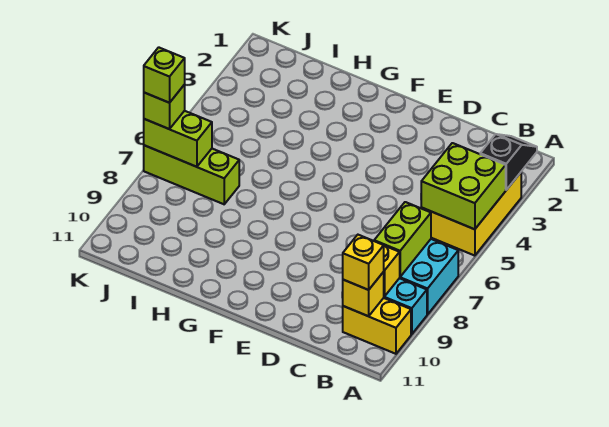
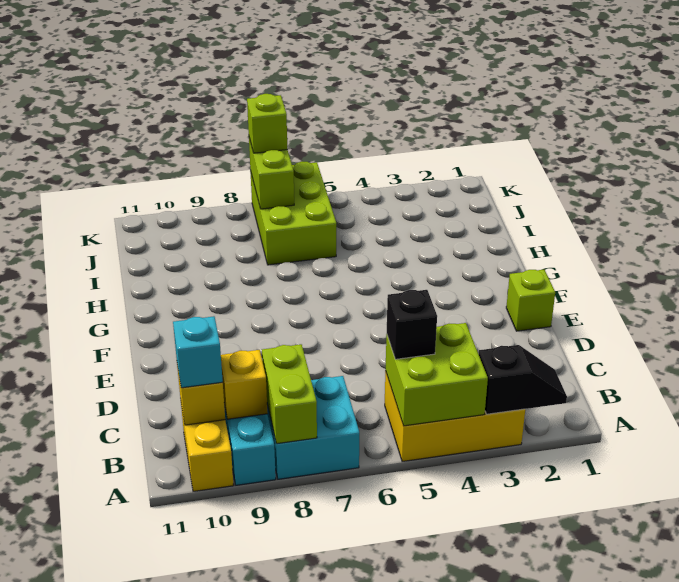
none -> black brick B5 level 3
lime brick B7:B8 level 2 -> lime brick A8:B8 level 2
yellow brick B10 level 3 -> cyan brick B10 level 3
lime brick I7:K7 level 1 -> lime brick I6:K7 level 1
lime brick K7 level 4 -> lime brick E1 level 1

